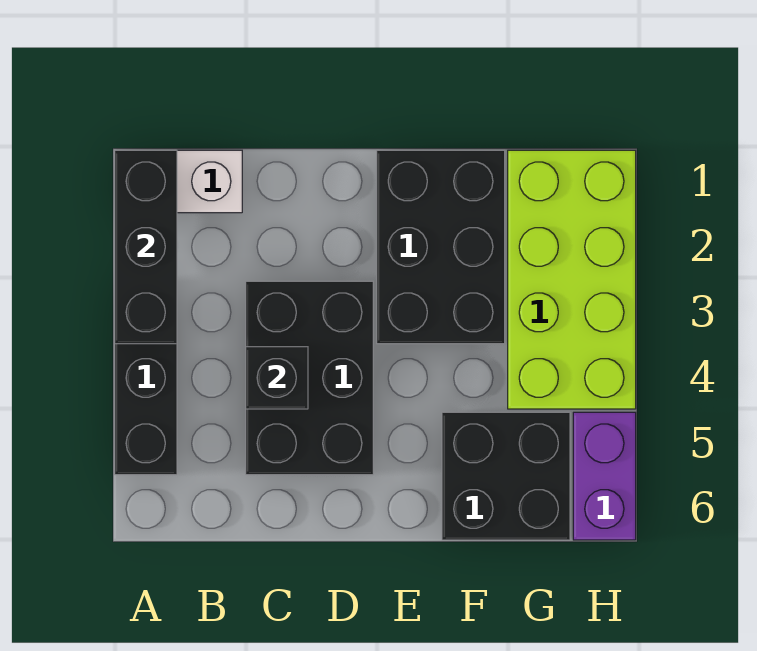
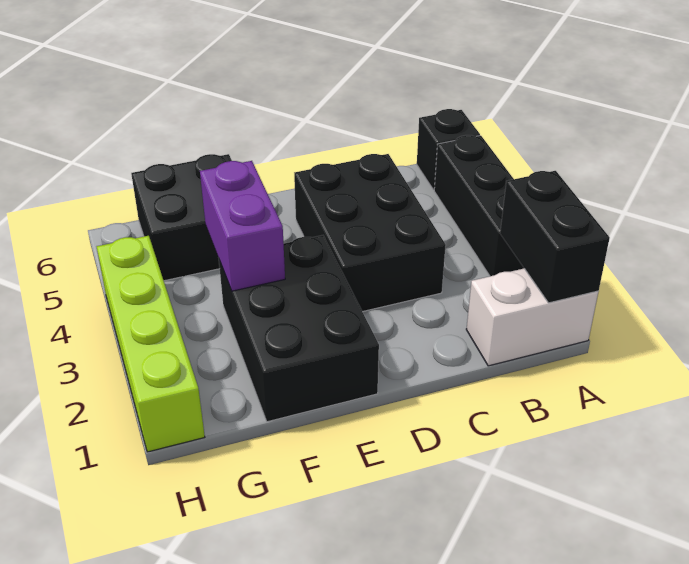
black brick A1:A3 level 2 -> black brick A1:A2 level 2
black brick C4 level 2 -> black brick A6 level 1
lime brick G1:H4 level 1 -> lime brick H1:H4 level 1
purple brick H5:H6 level 1 -> purple brick F3:F4 level 2

